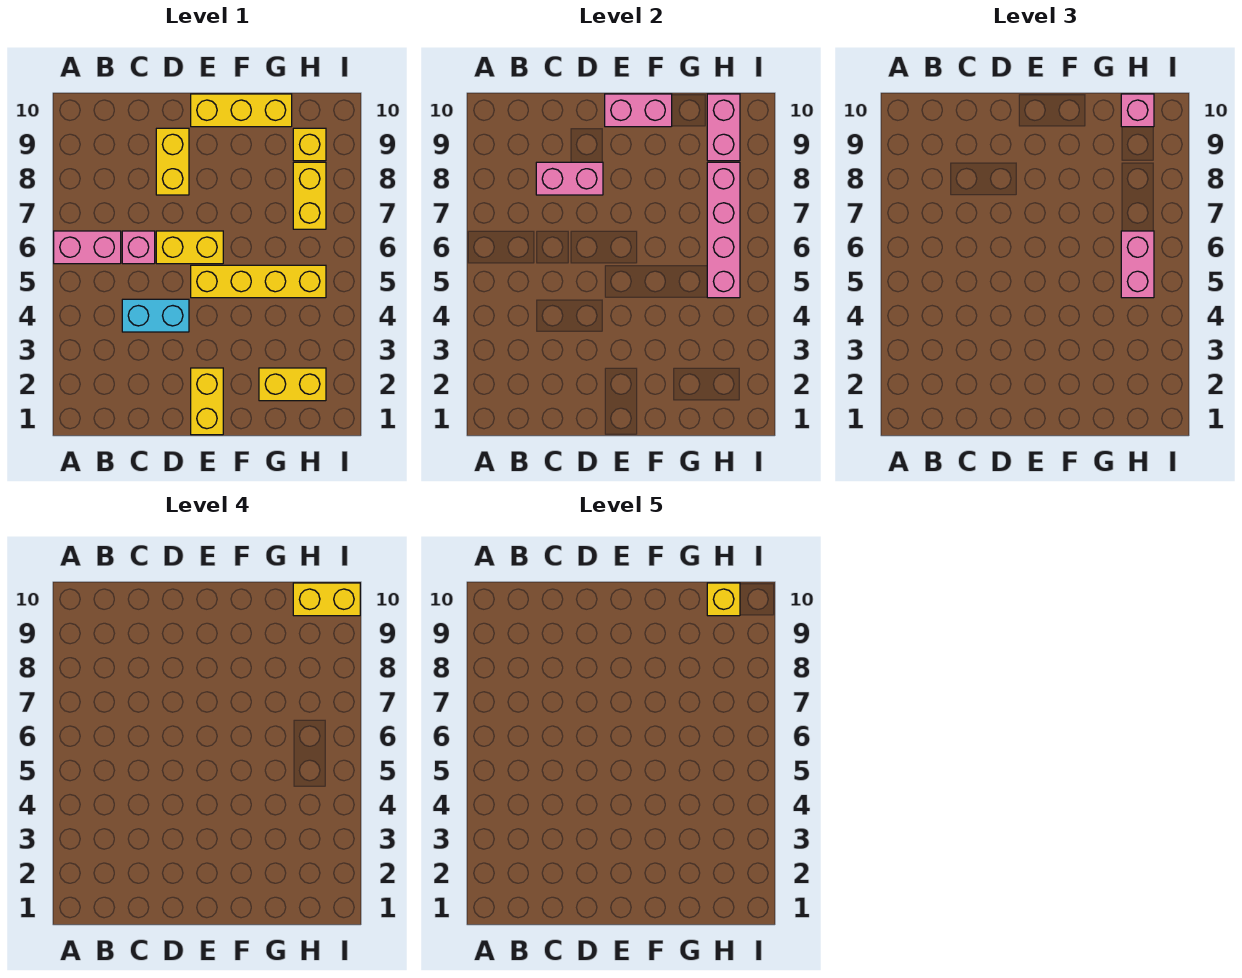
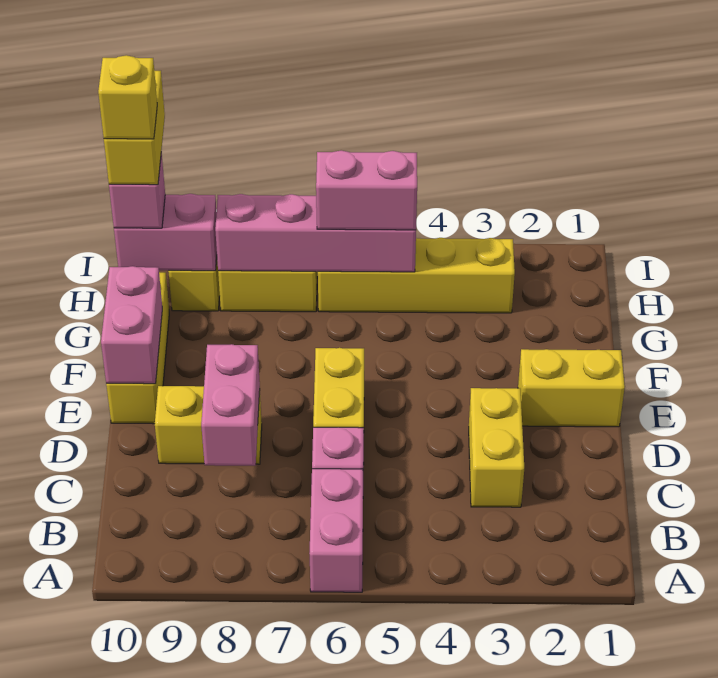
cyan brick C4:D4 level 1 -> none
yellow brick E5:H5 level 1 -> yellow brick H3:H6 level 1
yellow brick G2:H2 level 1 -> yellow brick C3:D3 level 1

